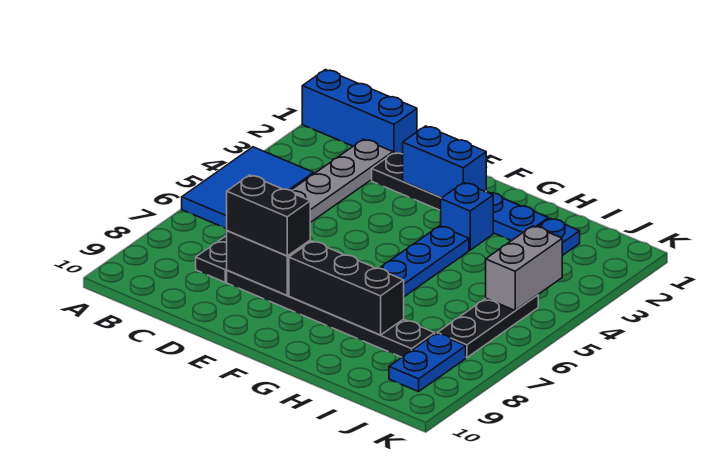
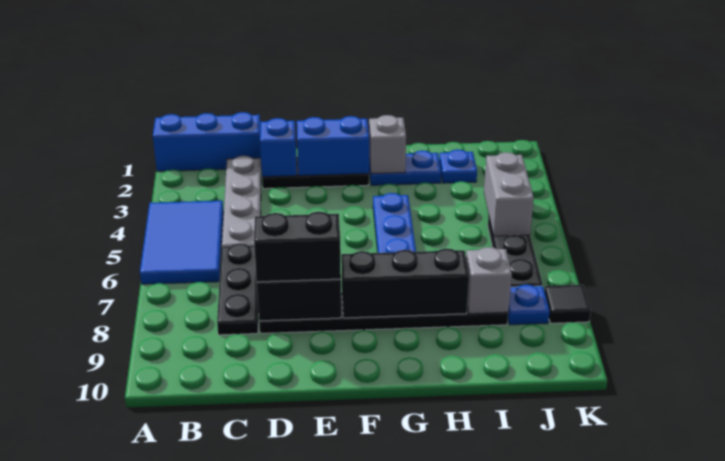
none -> grey brick G2 level 2
blue brick G3 level 1 -> blue brick D2 level 2
none -> grey brick I8 level 2
blue plate J8:J9 level 1 -> blue plate J8 level 1
none -> black tile K8 level 1

